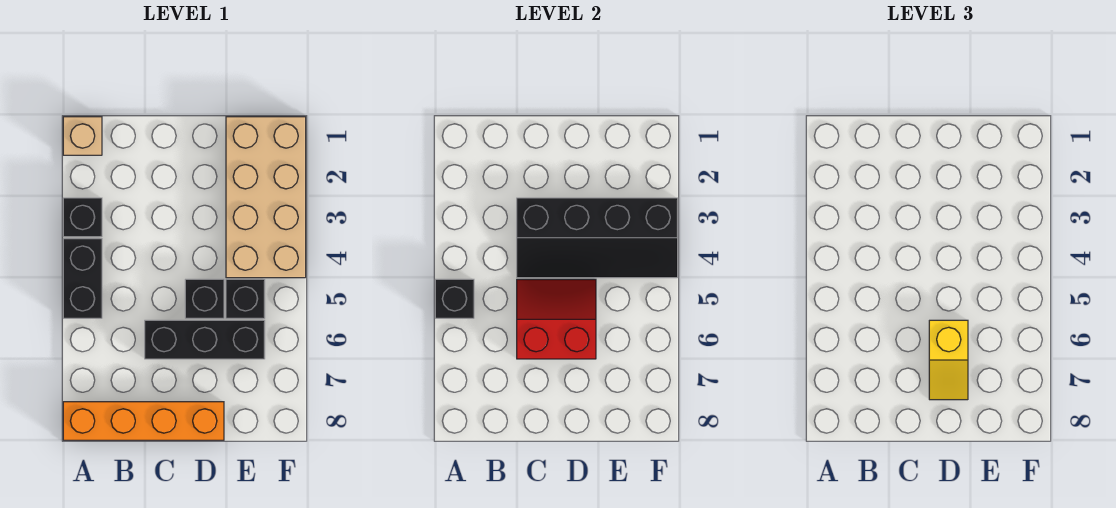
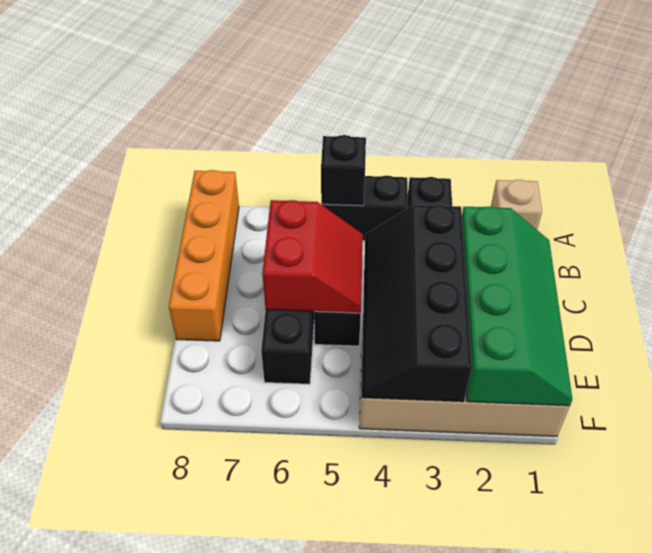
none -> green slope C1:F2 level 2 top 2
yellow slope D6:D7 level 3 top 6 -> none
black brick E5 level 1 -> none

